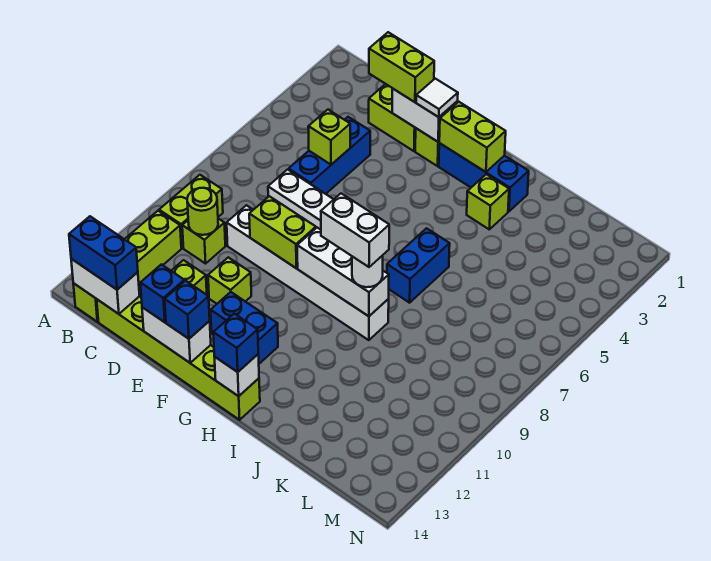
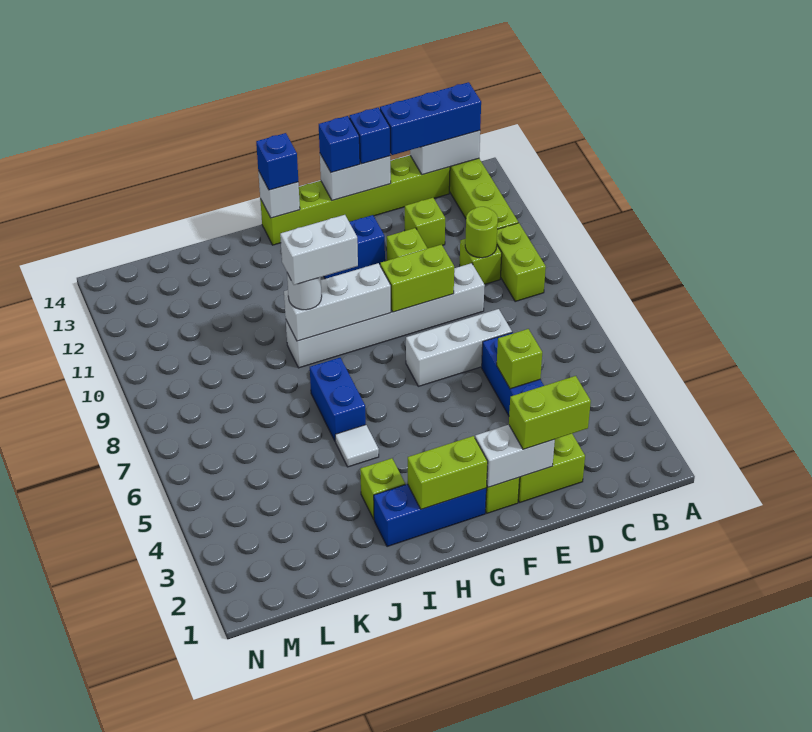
blue brick B14:C14 level 3 -> blue brick B14:D14 level 3
white tile F2 level 3 -> white tile I5 level 1

